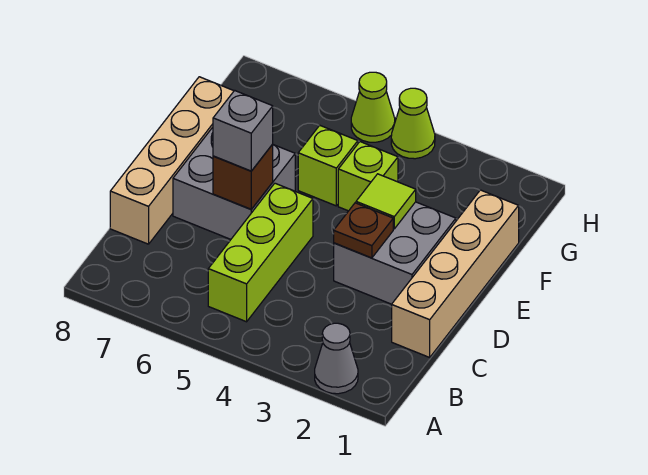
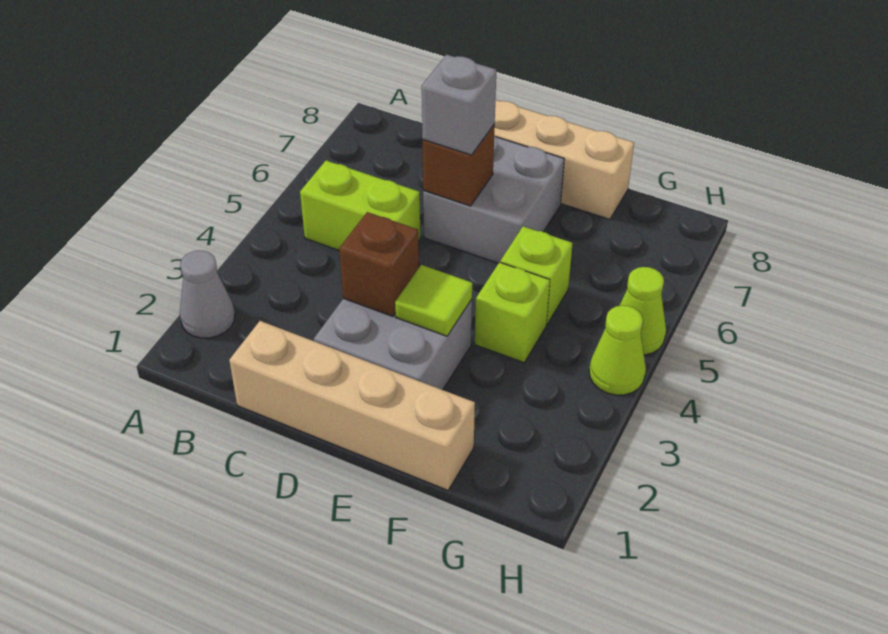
lime brick B5:D5 level 1 -> lime brick B5:C5 level 1
brown plate D3 level 2 -> brown brick D3 level 2

